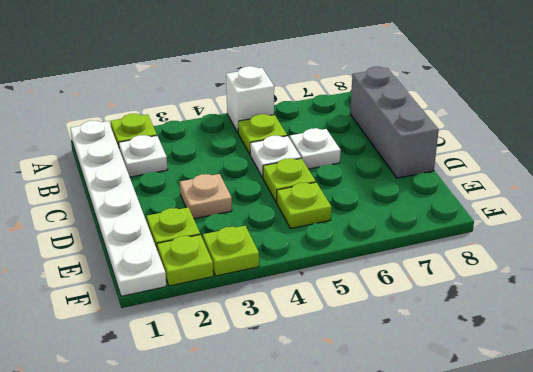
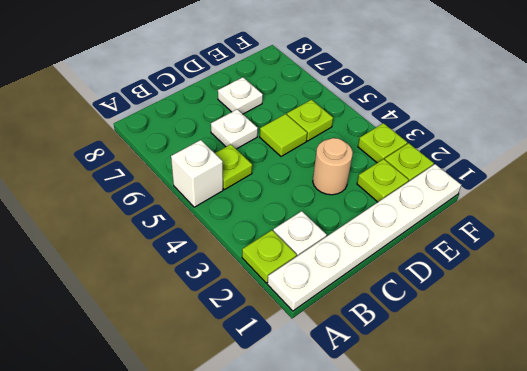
grey brick B8:D8 level 1 -> none
white plate C5 level 1 -> white plate D7 level 1
tan plate D3 level 1 -> tan round brick D3 level 1
lime plate D5 level 1 -> lime tile D5 level 1

